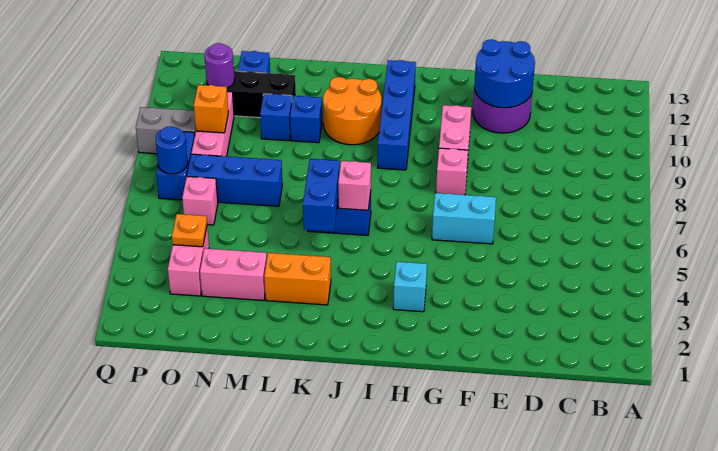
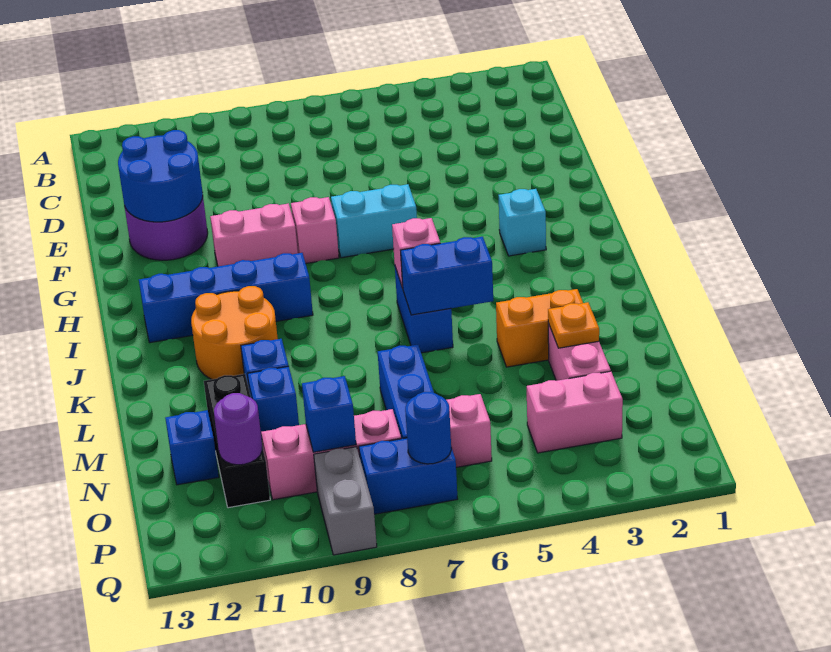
cyan brick F6:G6 level 1 -> cyan brick G6:G7 level 1
orange brick K3:L3 level 1 -> orange brick L3:L4 level 1
orange plate O4 level 2 -> orange plate M3 level 2
orange brick O9 level 2 -> blue brick O9 level 2

